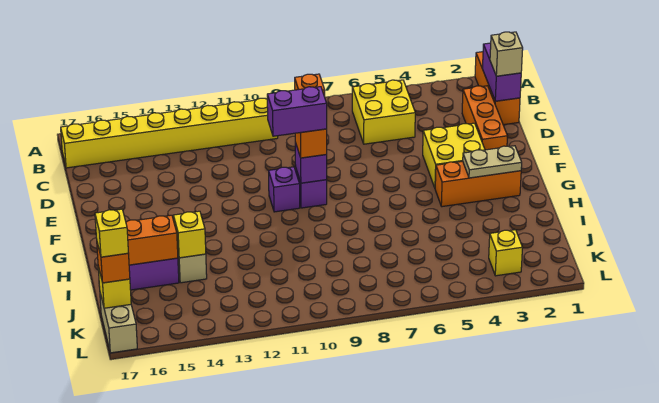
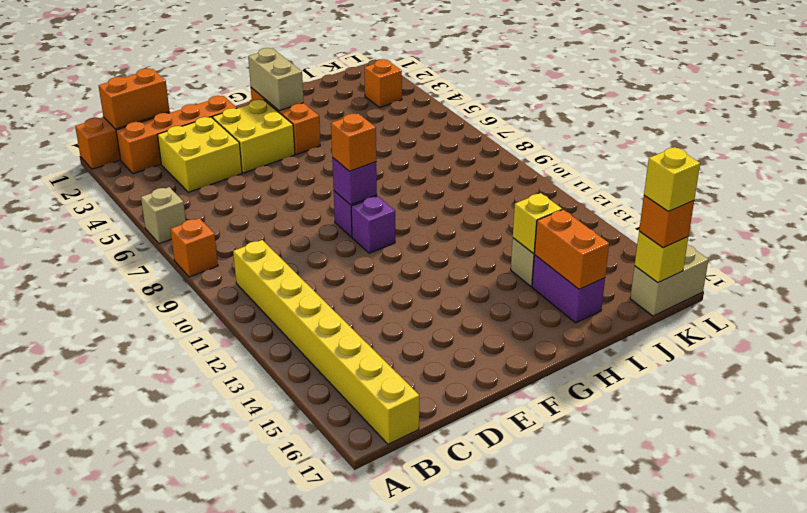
purple brick B1:C1 level 2 -> orange brick B1:C1 level 2
yellow brick B5:C6 level 1 -> yellow brick C3:D4 level 1
tan brick C1 level 3 -> tan brick A6 level 1
orange brick C2:E2 level 1 -> orange brick B2:E2 level 1
purple brick F9:F10 level 4 -> none
tan plate G2:G3 level 2 -> tan brick G2:G3 level 2
yellow brick K3 level 1 -> orange brick K3 level 1

